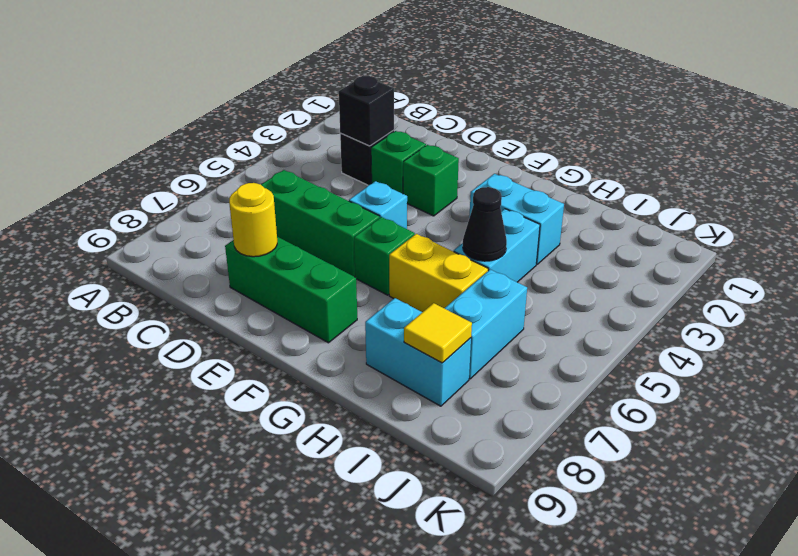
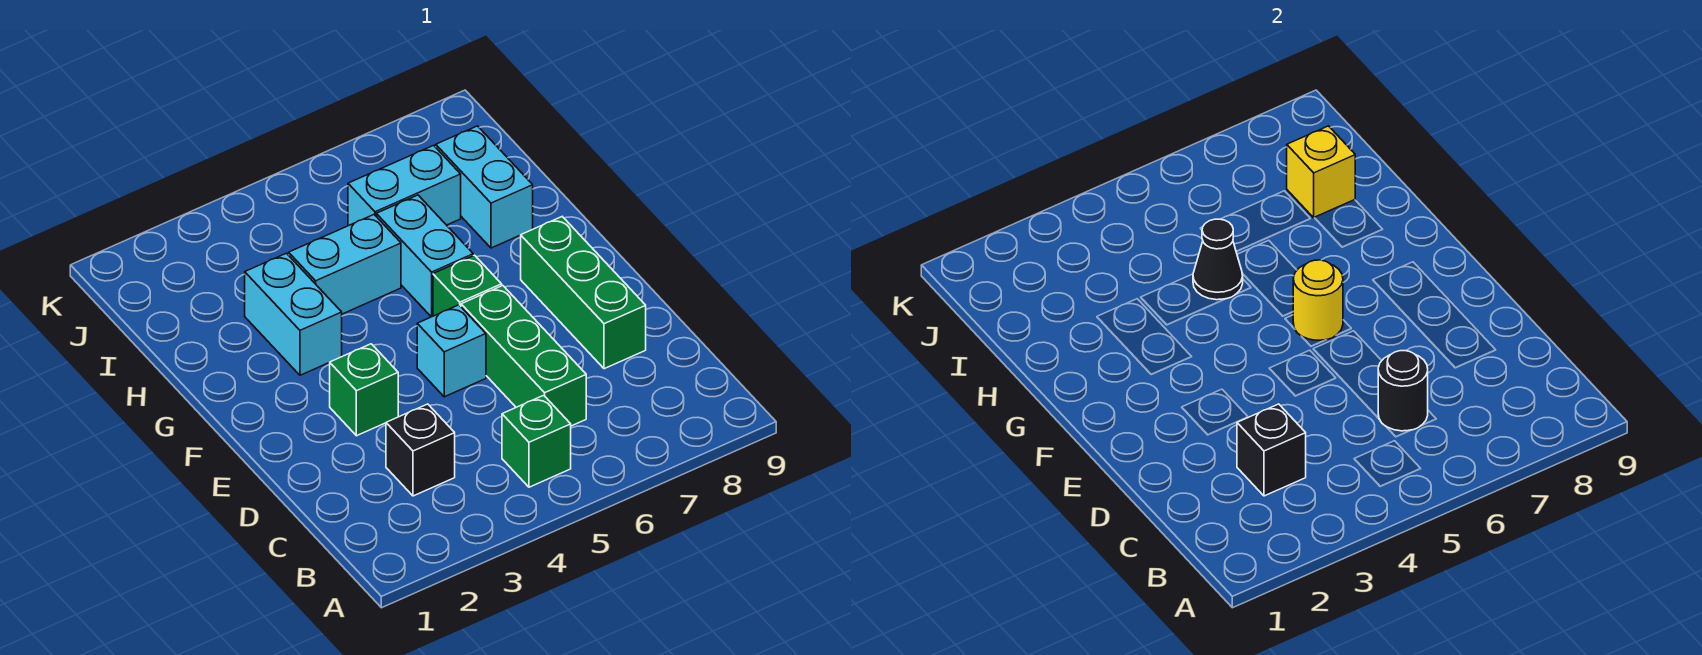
none -> black round brick C6 level 2
green brick D3 level 1 -> green brick B5 level 1
yellow round brick D8 level 2 -> yellow round brick F6 level 2
yellow brick G6:H6 level 1 -> cyan brick G6:H6 level 1
yellow tile I8 level 2 -> yellow brick I8 level 2

